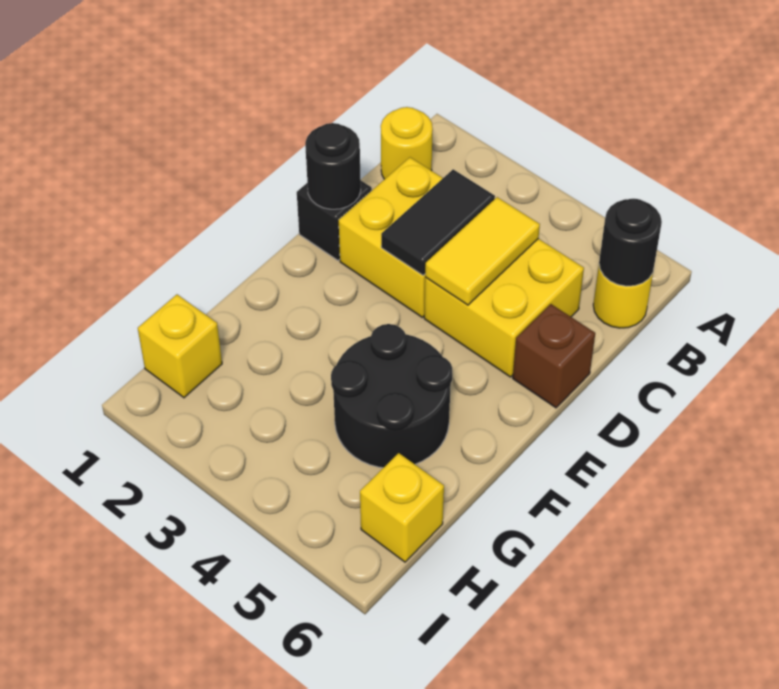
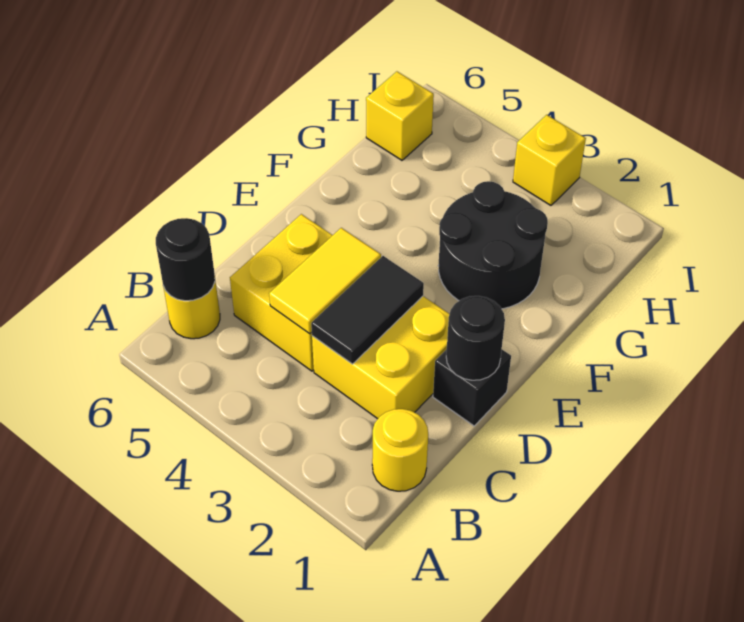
brown brick D6 level 1 -> none
black round brick F4:G5 level 1 -> black round brick F2:G3 level 1
yellow brick H1 level 1 -> yellow brick I3 level 1

